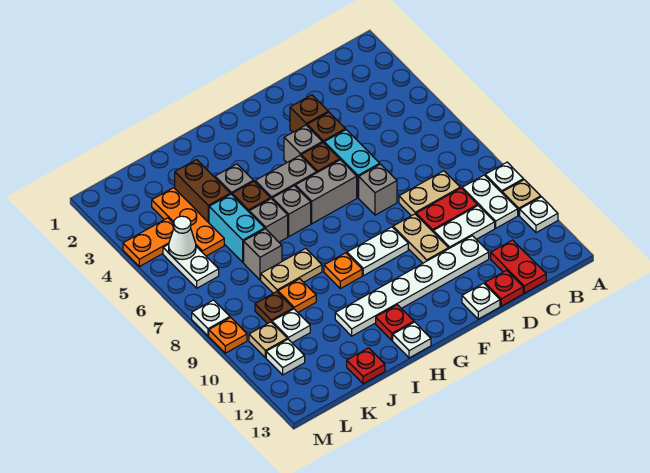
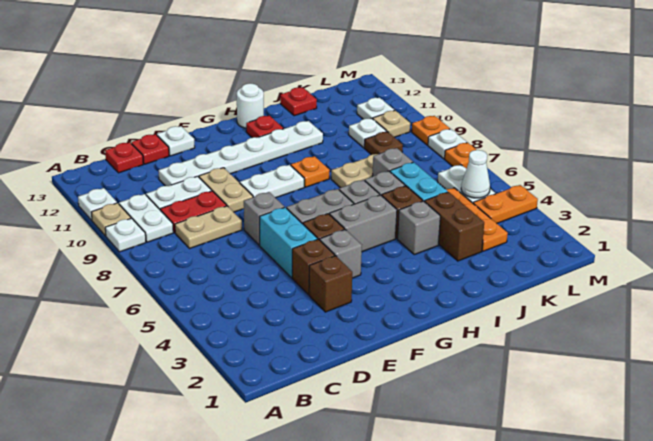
red plate C12:C13 level 1 -> red plate C13 level 1
white plate H13 level 1 -> white round brick H13 level 1
orange plate J9 level 1 -> orange plate M7 level 1

